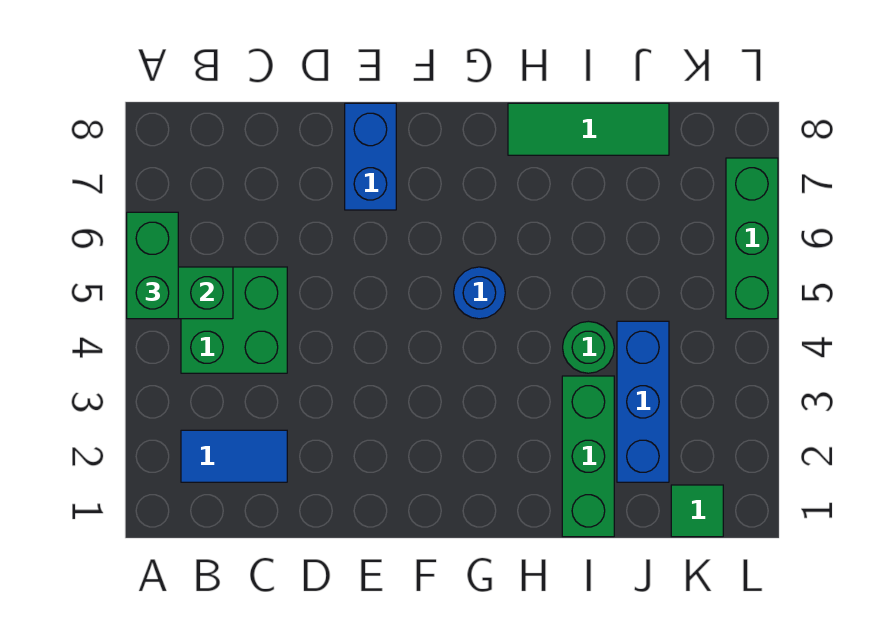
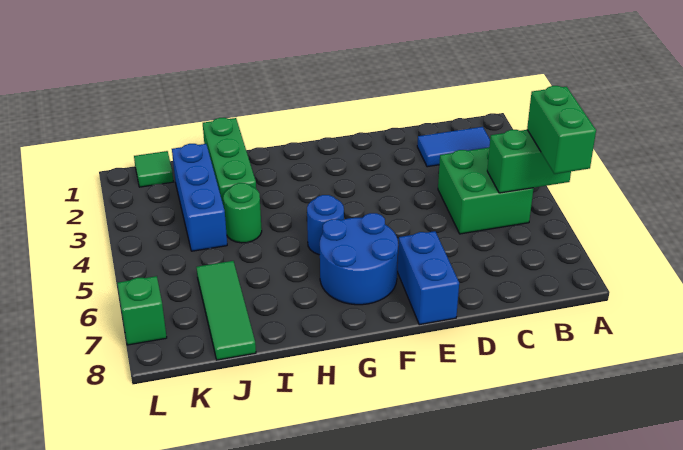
none -> blue round brick F6:G7 level 1
green tile H8:J8 level 1 -> green tile J6:J8 level 1
green brick L5:L7 level 1 -> green brick L7 level 1

